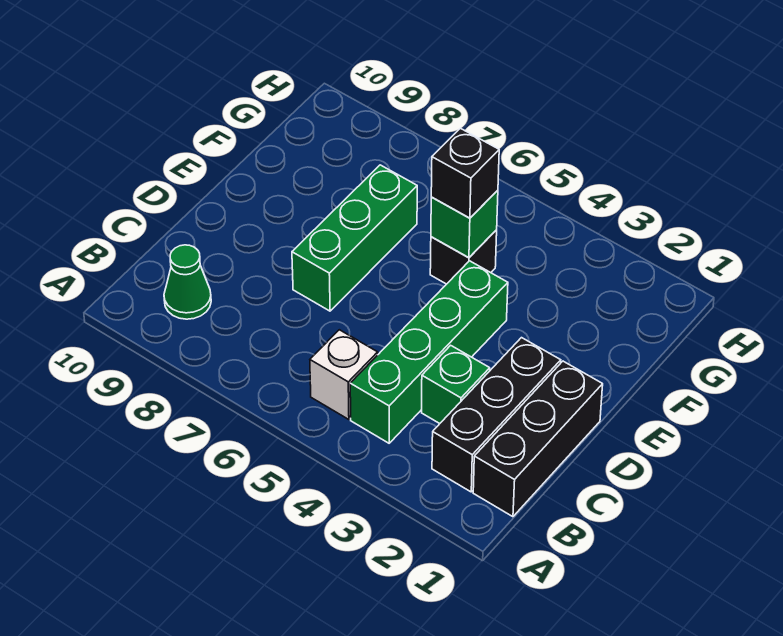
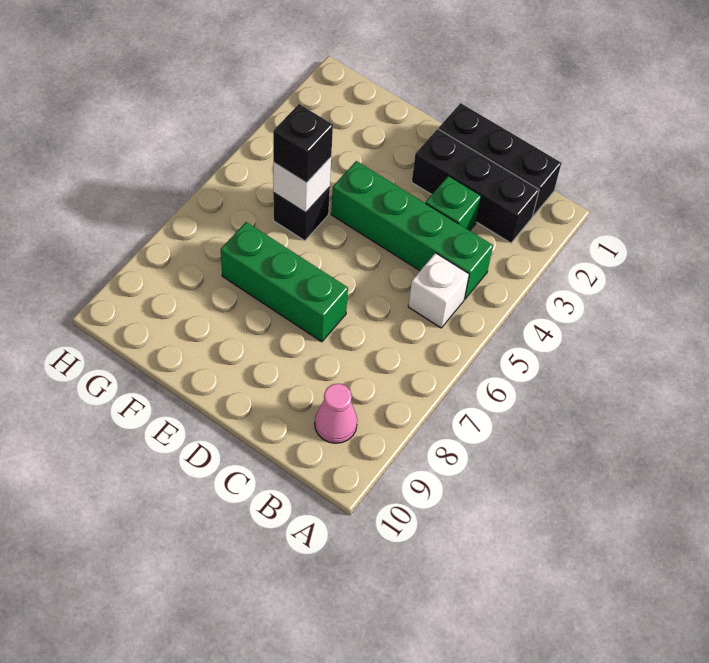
green cone B9 level 1 -> pink cone B9 level 1
green brick F5 level 2 -> white brick F5 level 2

